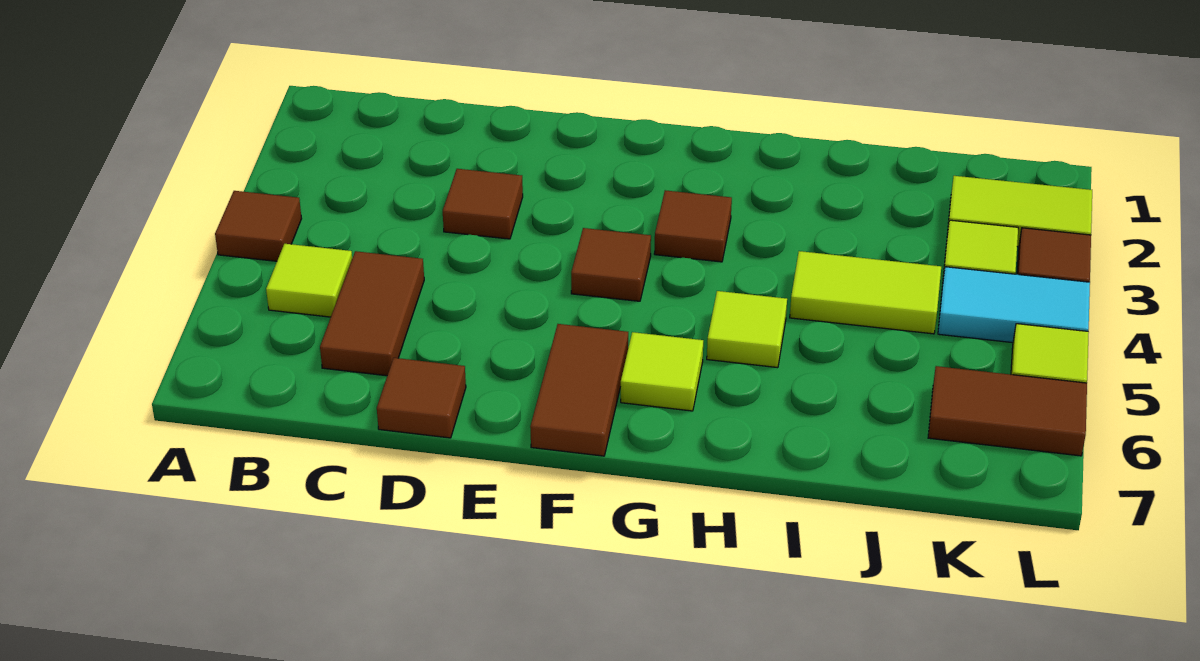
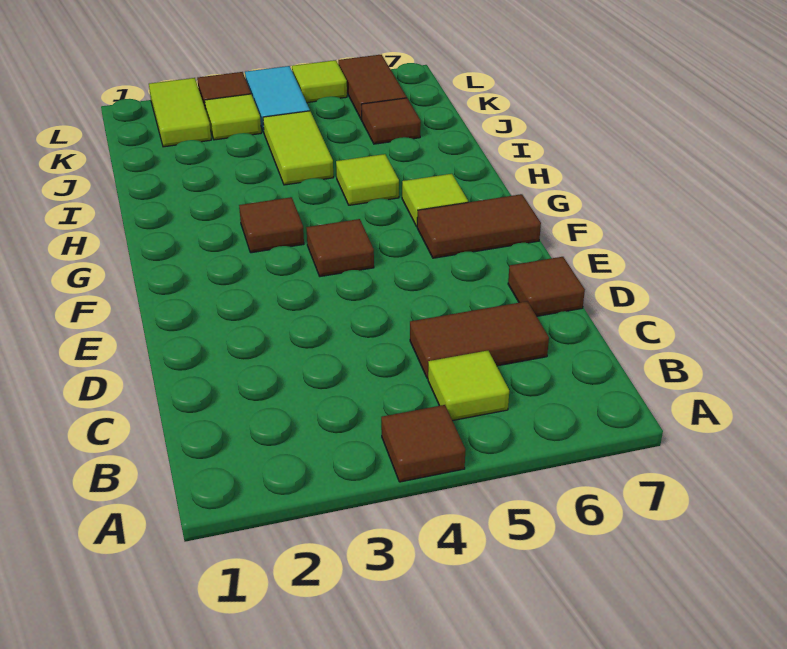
brown tile D3 level 1 -> brown tile J6 level 1

